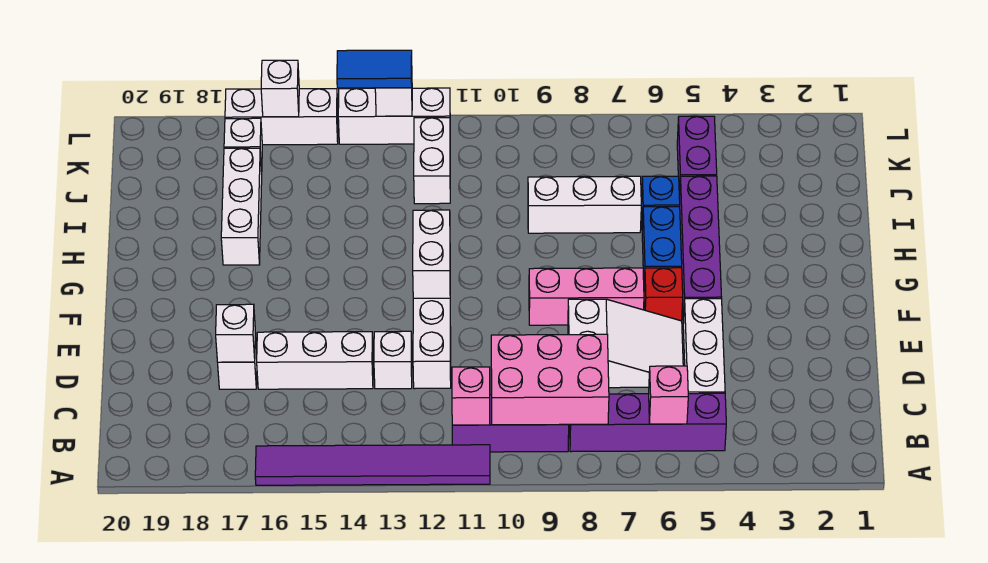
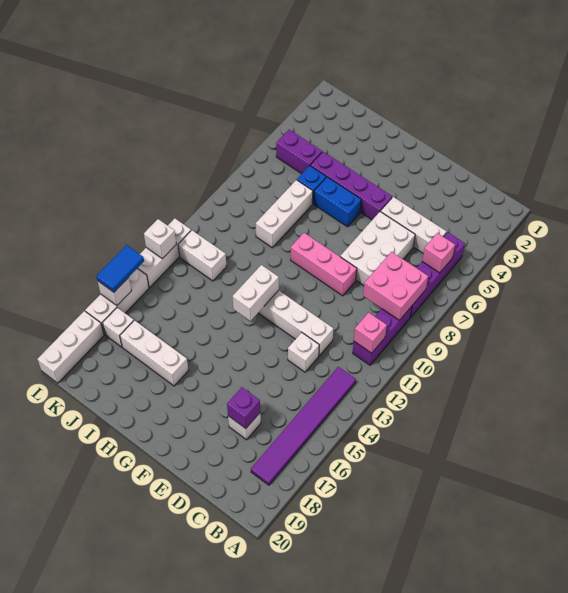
purple tile A11:A16 level 1 -> purple tile B13:B18 level 1
pink brick B8:C10 level 2 -> pink brick B8:C9 level 2
white slope D6:E8 level 1 top 8 -> white brick D6:E8 level 1
white brick D14:D16 level 1 -> white brick L18:L20 level 1
white brick D17 level 2 -> purple brick D17 level 2
red brick F6 level 1 -> none
pink brick F7:F9 level 1 -> pink brick E9:G9 level 1
white brick F12:G12 level 2 -> white brick G12:G13 level 2
blue tile L13:L14 level 3 -> blue tile L15:L16 level 3

